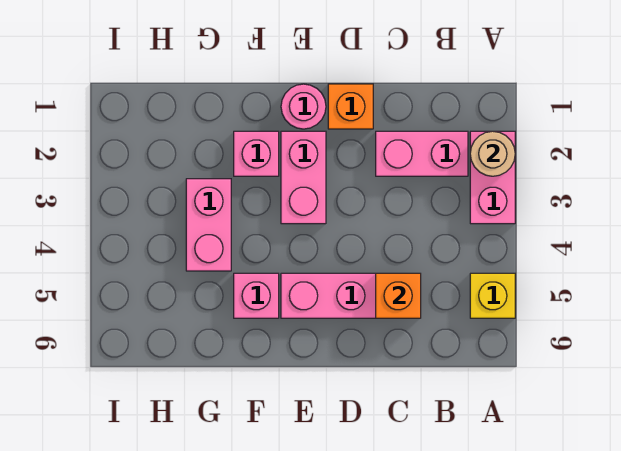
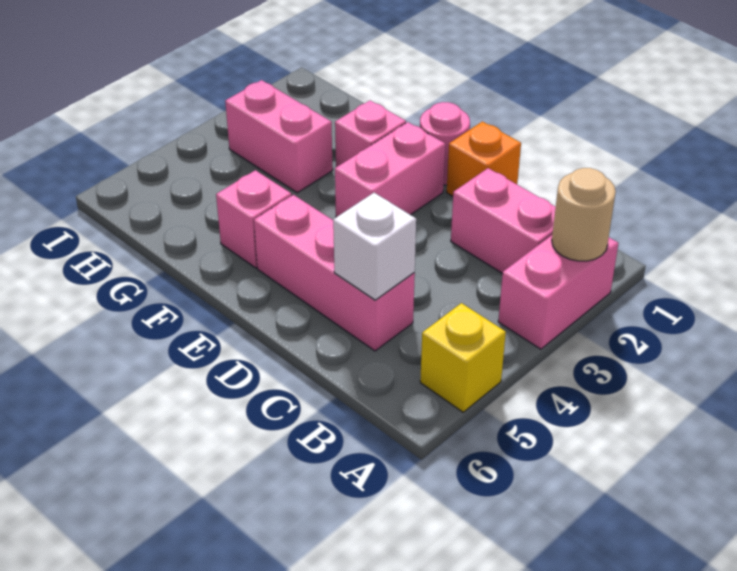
orange brick C5 level 2 -> white brick C5 level 2
pink brick G3:G4 level 1 -> pink brick G3:H3 level 1

